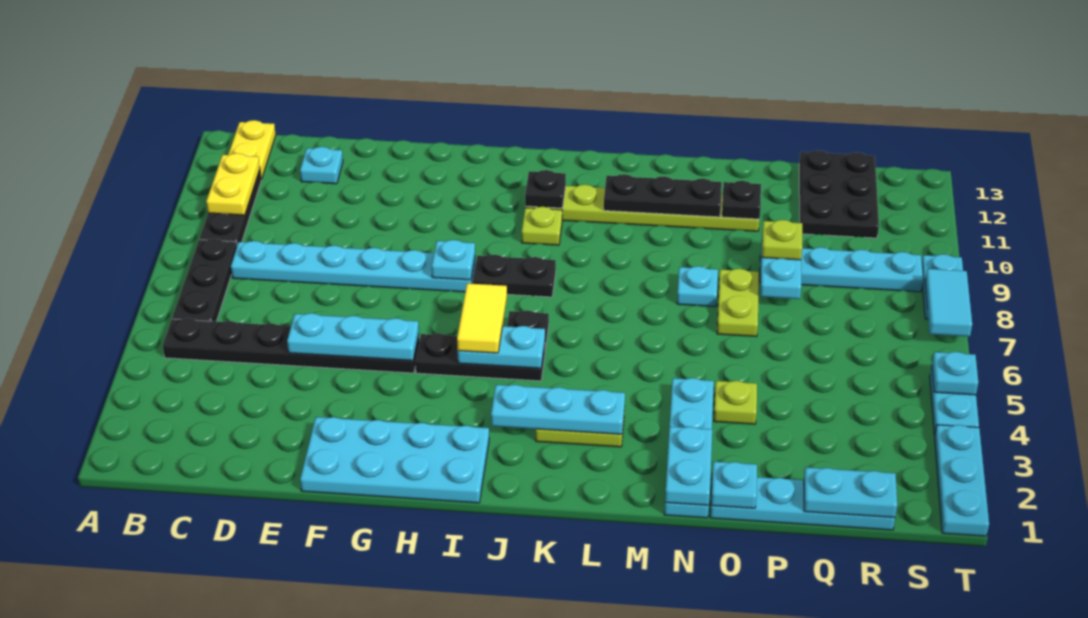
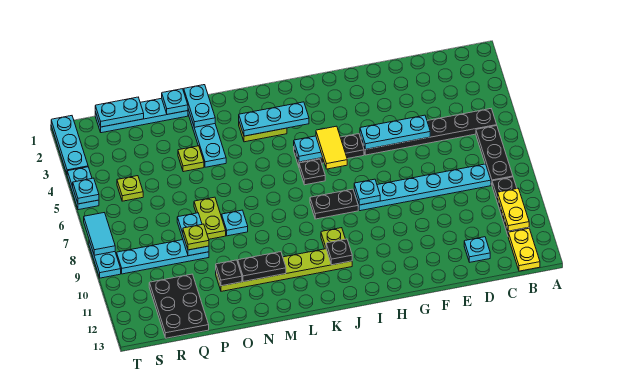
cyan plate F1:I2 level 1 -> none
black plate L11:N11 level 2 -> black plate M11:N11 level 2
none -> lime plate R5 level 1

